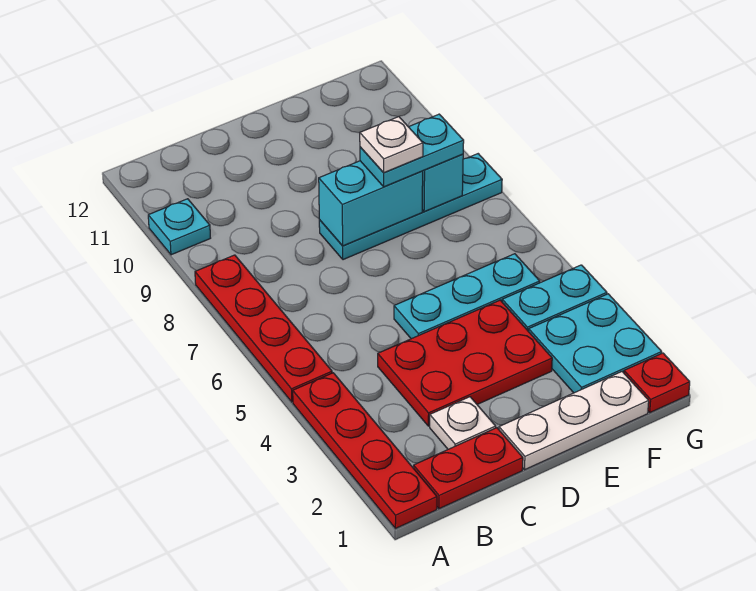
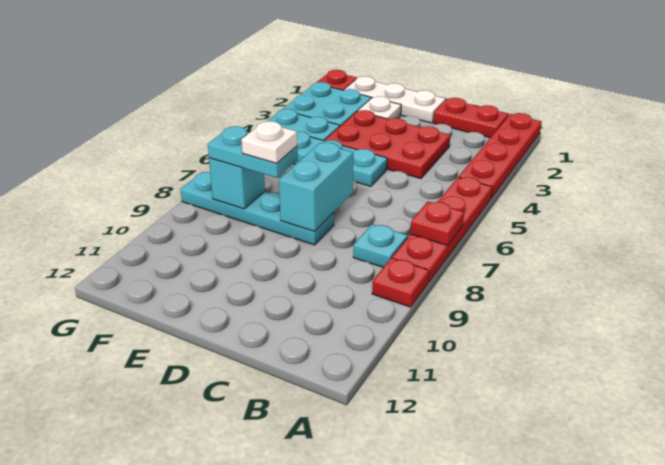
none -> red plate A7 level 2
none -> red plate A9 level 1
cyan plate A10 level 1 -> cyan plate B8 level 1
white plate C2 level 1 -> white plate E2 level 1
cyan brick D8:E8 level 2 -> cyan brick D7:D8 level 2

